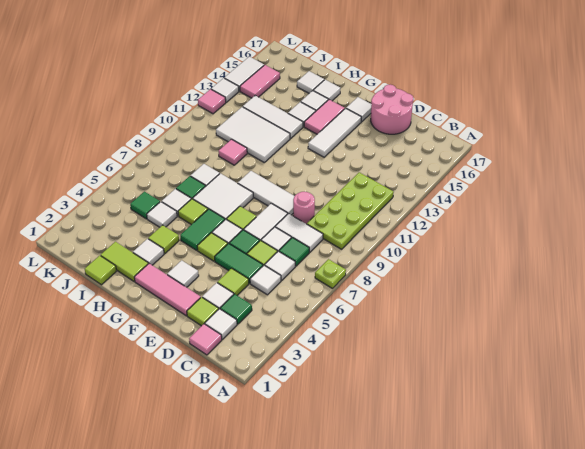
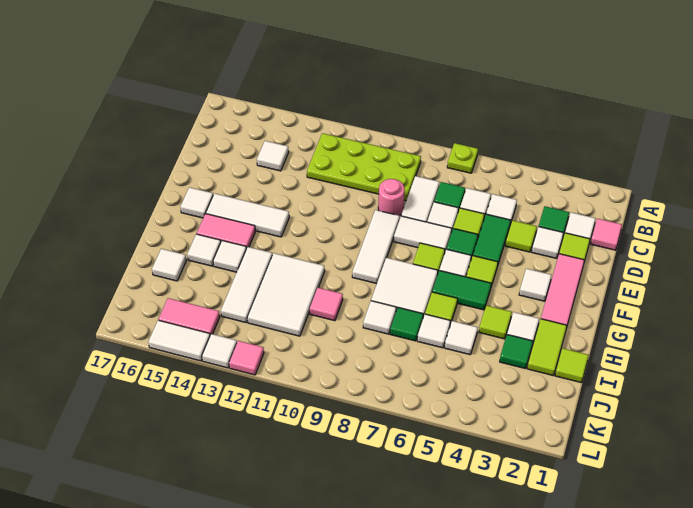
pink round brick D16:E17 level 1 -> none
white tile H16 level 1 -> white tile C14 level 1
green tile J5 level 1 -> green tile I3 level 1

